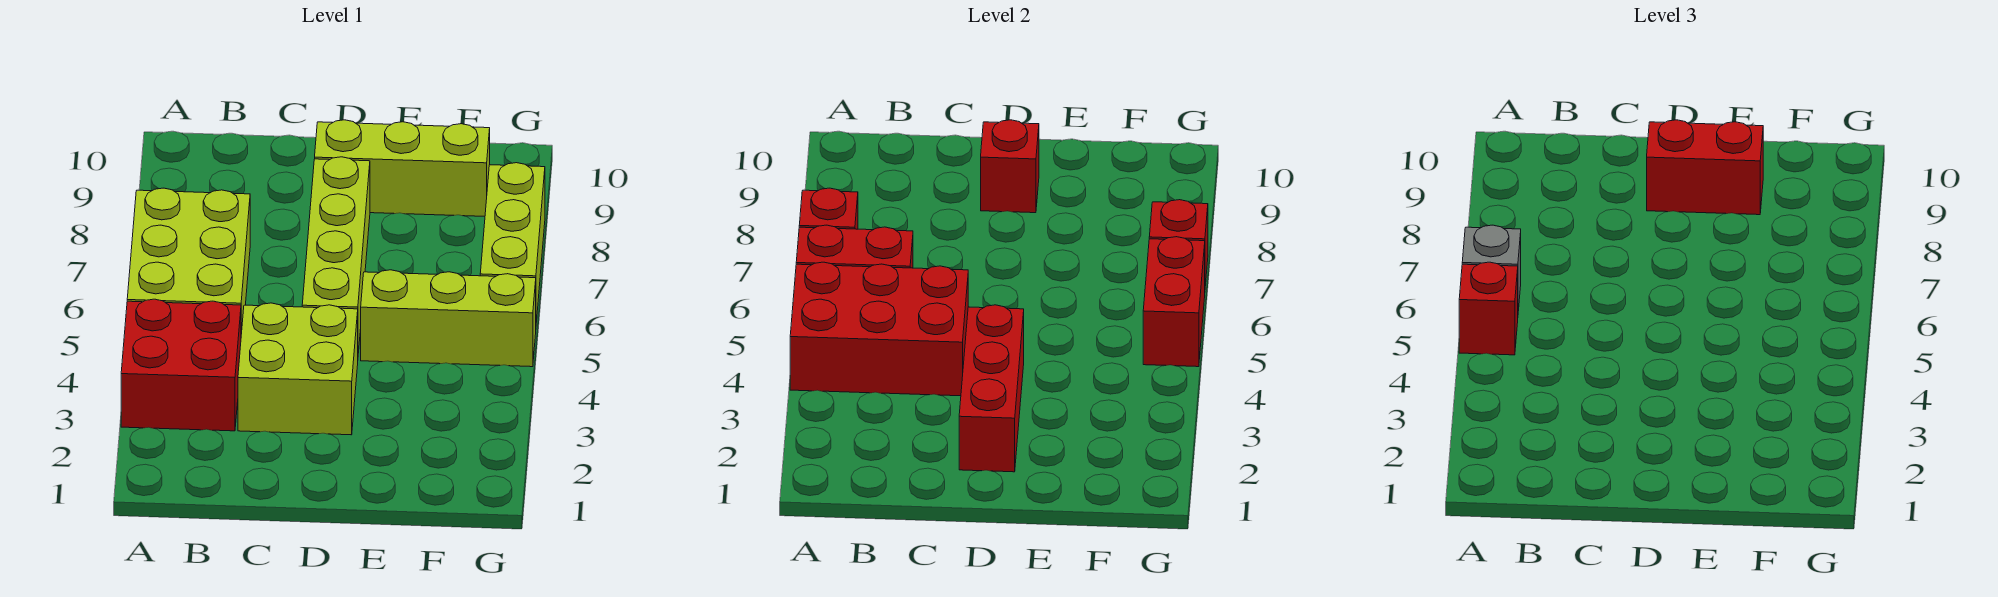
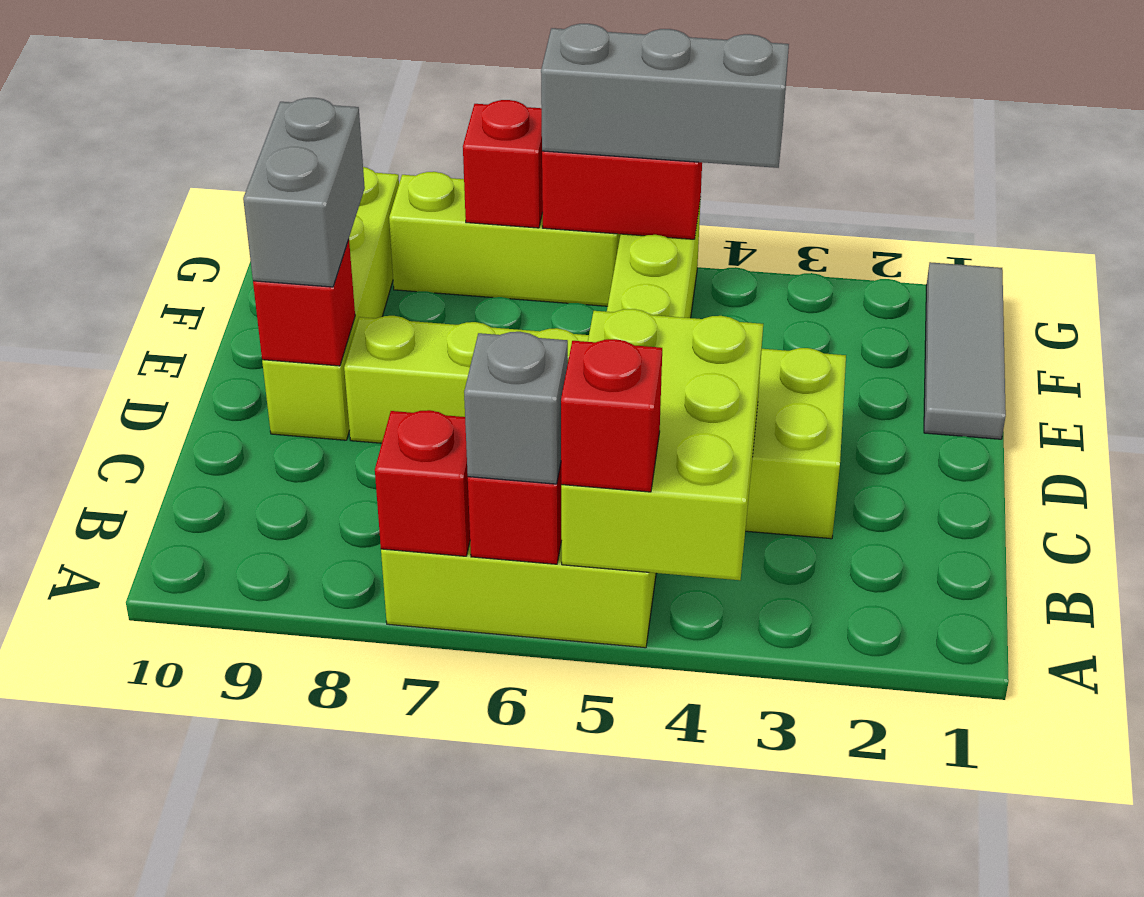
red brick A3:B4 level 1 -> none
red brick A4:C5 level 2 -> lime brick A4:C5 level 2
red brick D2:D4 level 2 -> none
lime brick D9:F9 level 1 -> lime brick D9:G9 level 1
red brick D9:E9 level 3 -> grey brick D9:E9 level 3
none -> grey tile E1:G1 level 1
none -> grey brick G4:G6 level 3

